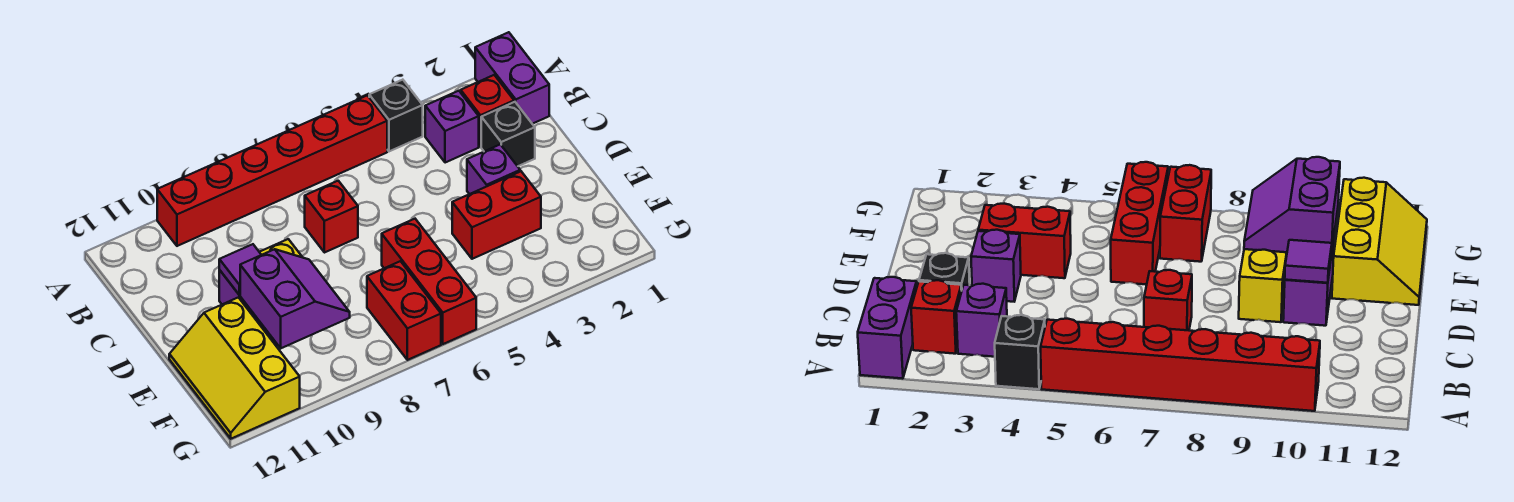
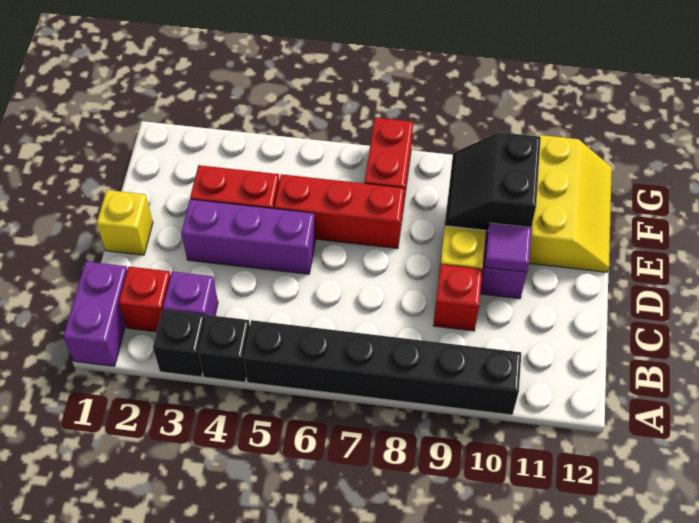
red brick A5:A10 level 1 -> black brick A5:A10 level 1
black brick C2 level 1 -> black brick A3 level 1
red brick C7 level 1 -> red brick C9 level 1
none -> yellow brick D1 level 1
purple brick D3 level 1 -> purple brick D3:D5 level 1
red brick E6:G6 level 1 -> red brick E5:E7 level 1
purple slope E9:F10 level 2 top 10 -> black slope E9:F10 level 2 top 10

